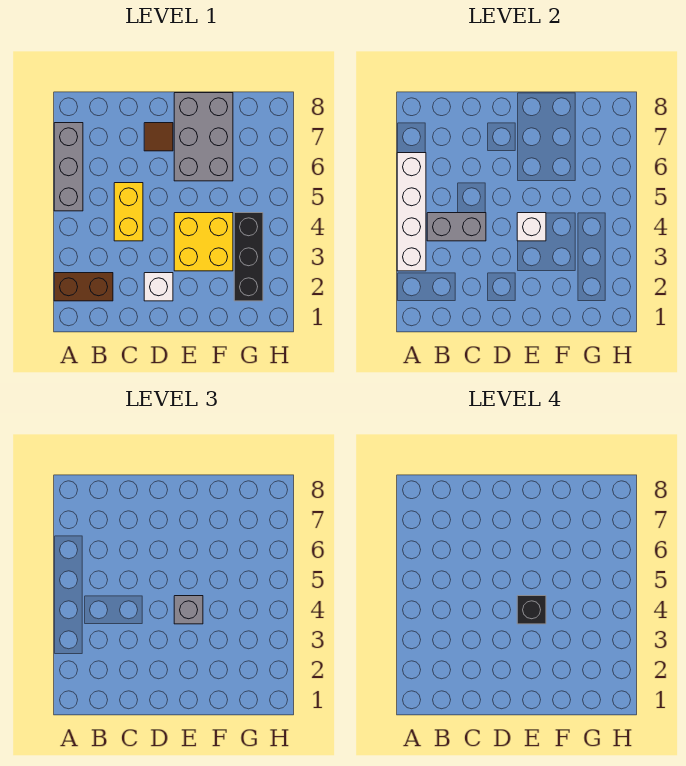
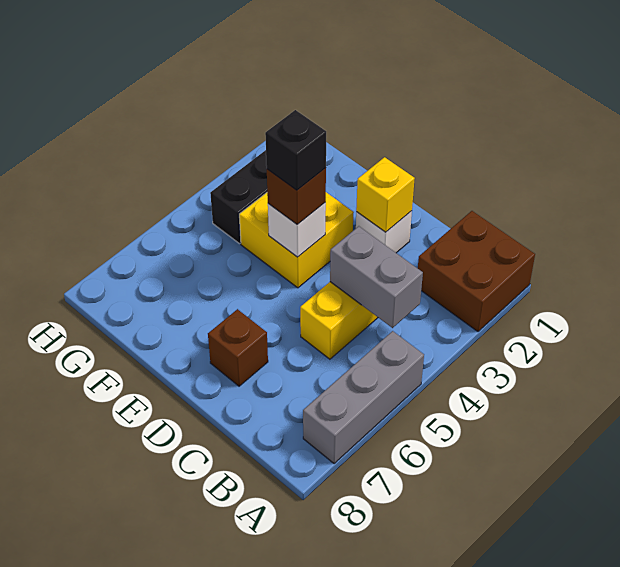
brown brick A2:B2 level 1 -> brown brick A1:B2 level 1
white brick A3:A6 level 2 -> none
none -> yellow brick D2 level 2
brown tile D7 level 1 -> brown brick D7 level 1
grey brick E4 level 3 -> brown brick E4 level 3
grey brick E6:F8 level 1 -> none

